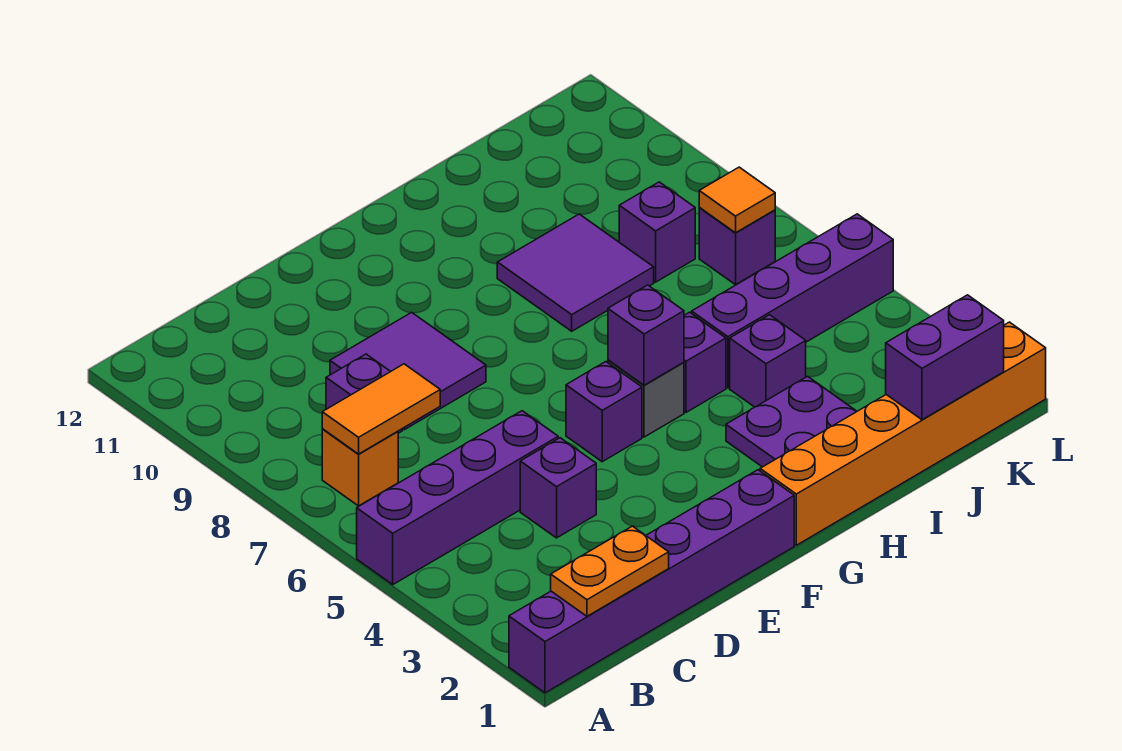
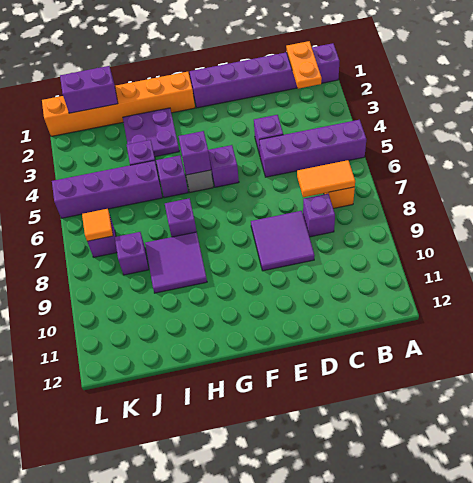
orange plate B1:C1 level 2 -> orange plate B1:B2 level 2
none -> purple brick H7 level 1

